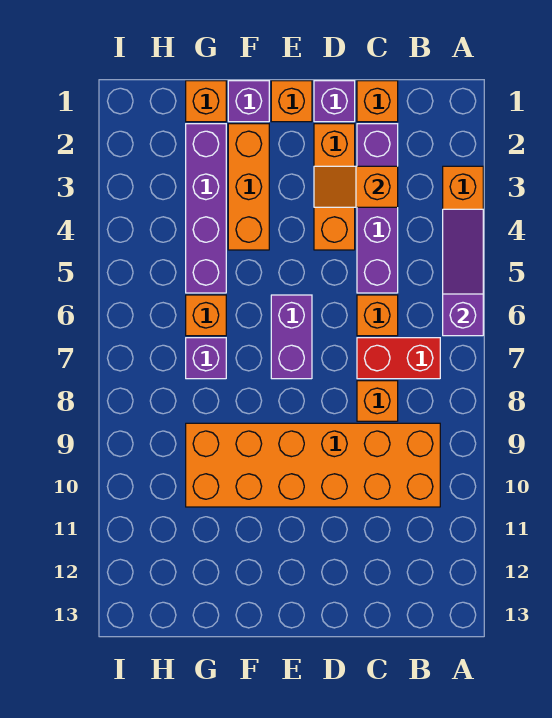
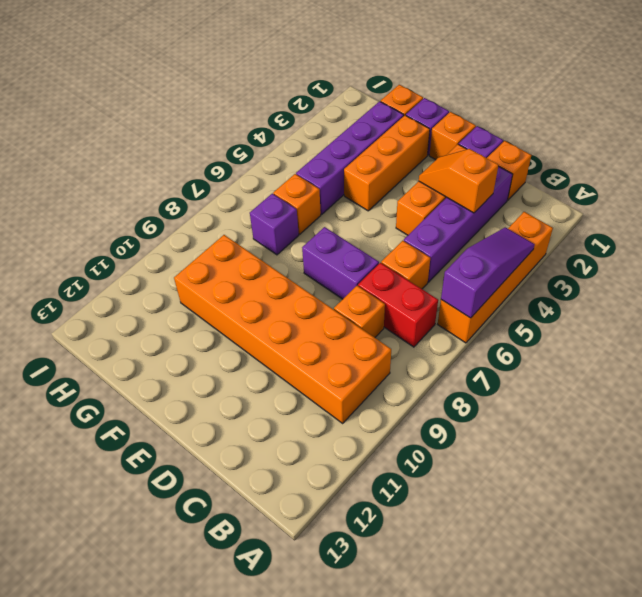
purple brick E6:E7 level 1 -> purple brick D7:E7 level 1

